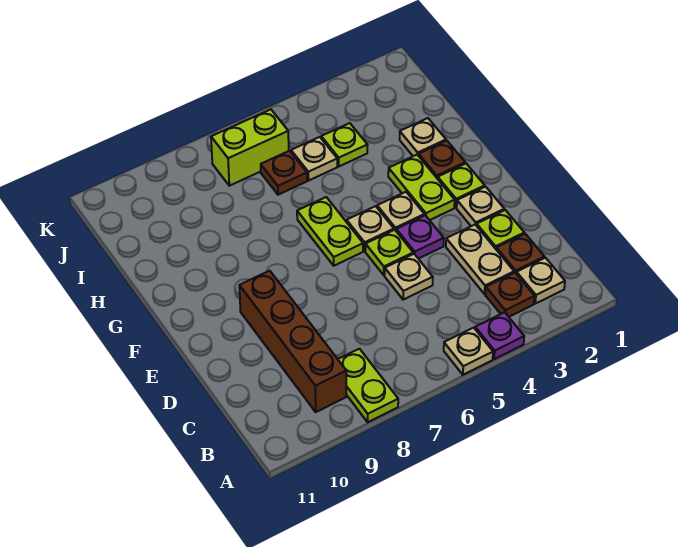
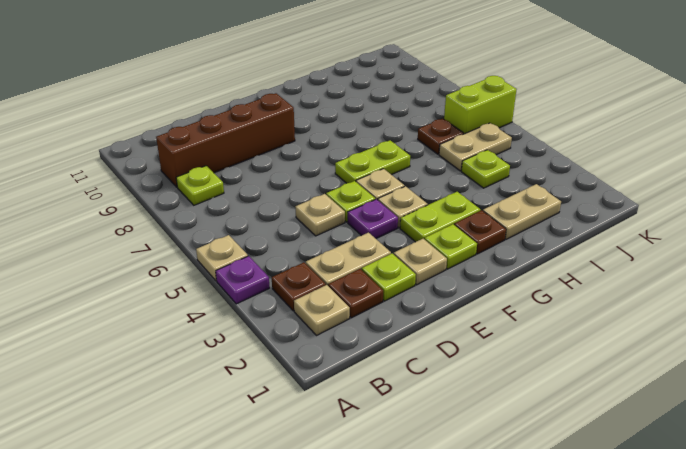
lime plate A8:B8 level 1 -> lime plate B8 level 1
tan plate H2 level 1 -> tan plate H2:I2 level 1
tan plate I5 level 1 -> tan plate I5:J5 level 1
lime brick J6:J7 level 1 -> lime brick J6:K6 level 1

